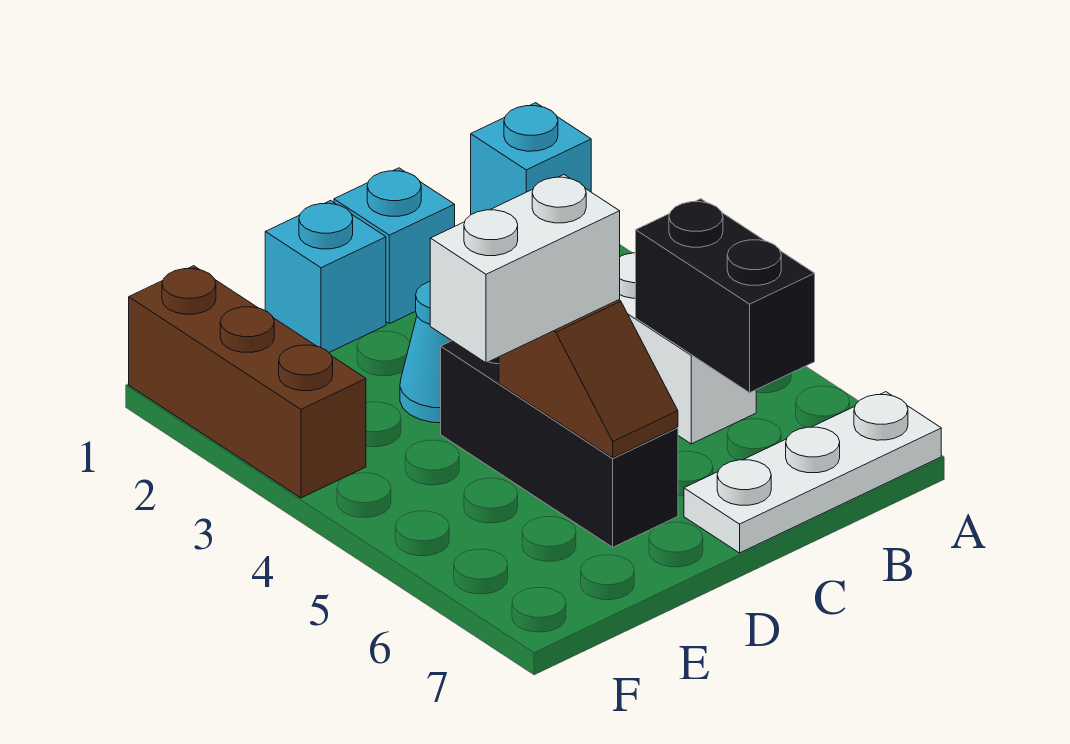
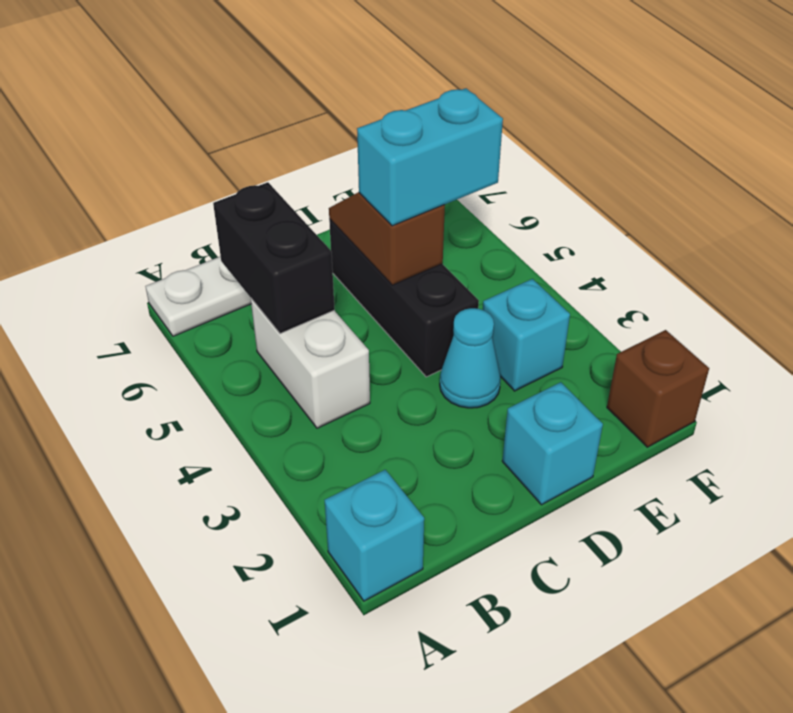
cyan brick C1 level 1 -> cyan brick E3 level 1
white brick D5:E5 level 3 -> cyan brick D5:E5 level 3
brown brick F1:F3 level 1 -> brown brick F1 level 1

